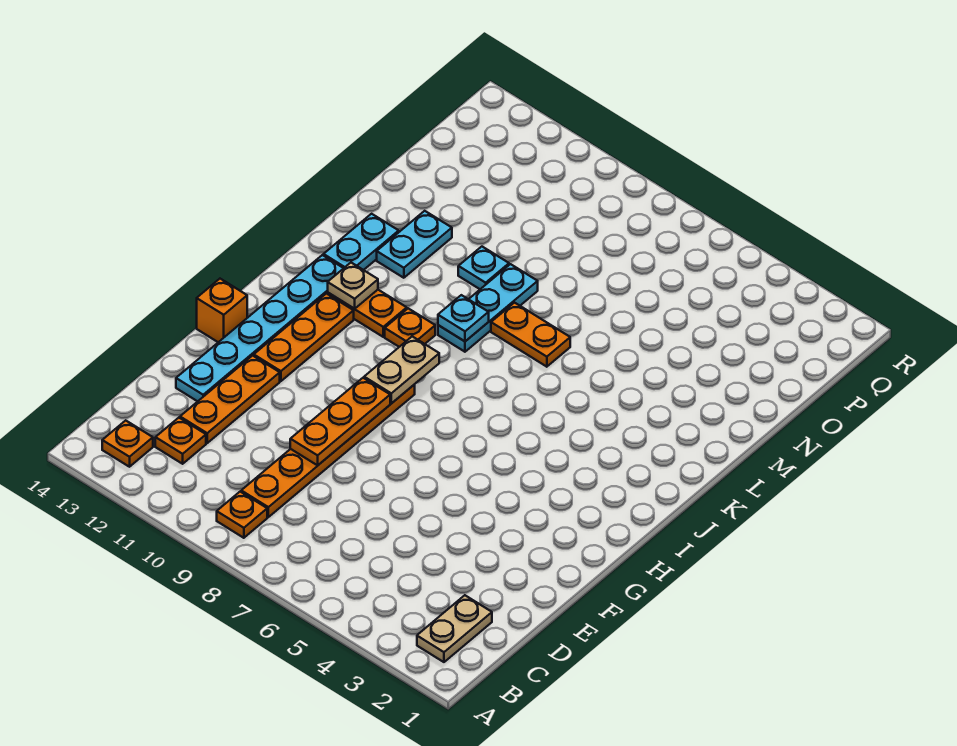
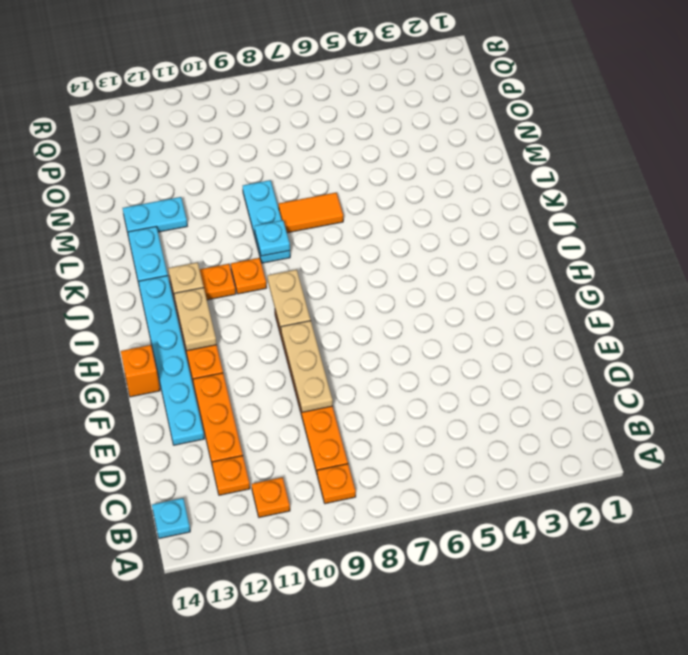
tan plate B2:C2 level 1 -> tan plate H12:I12 level 2
orange plate B13 level 1 -> orange plate B11 level 1
orange plate E9:G9 level 2 -> tan plate E9:G9 level 2
orange plate L7:L8 level 1 -> orange tile L7:L8 level 1
cyan plate L12:M12 level 1 -> cyan plate M12:M13 level 1
cyan plate M10 level 1 -> cyan plate B14 level 1

